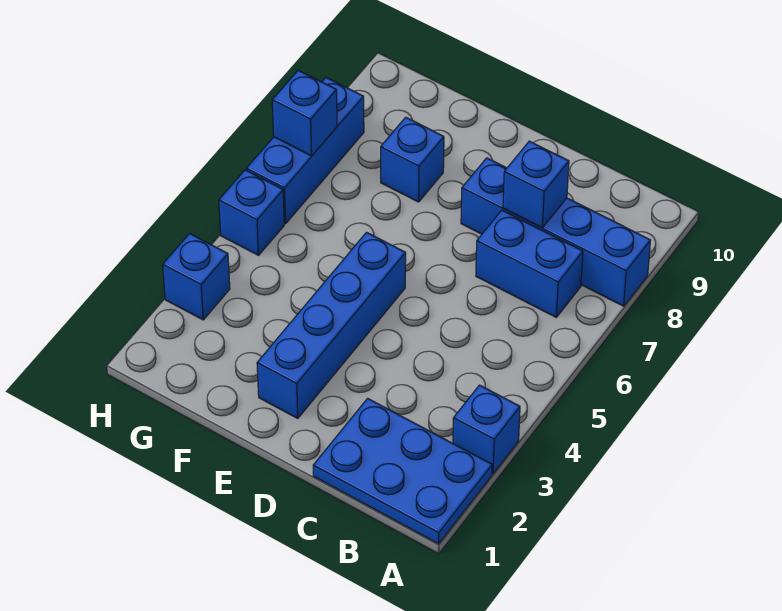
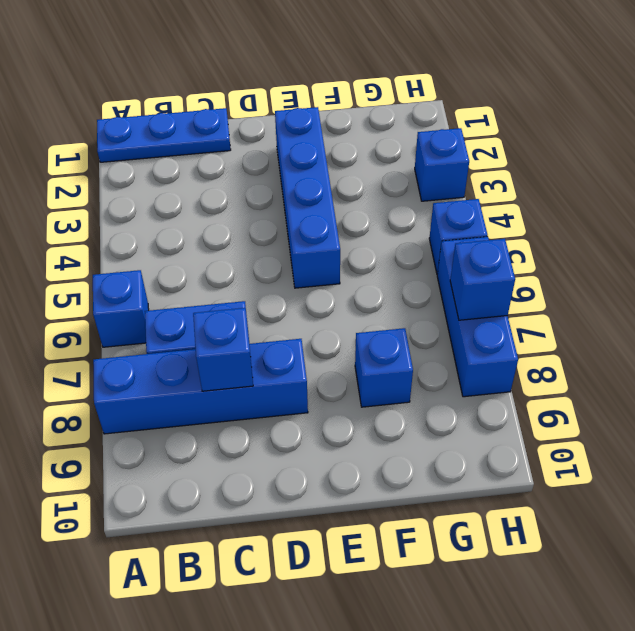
blue plate A1:C2 level 1 -> blue plate A1:C1 level 1
blue brick A3 level 1 -> blue brick A6 level 1

